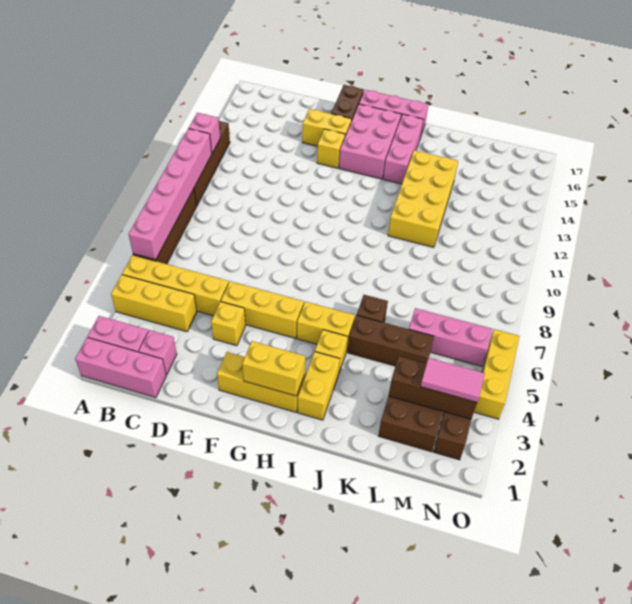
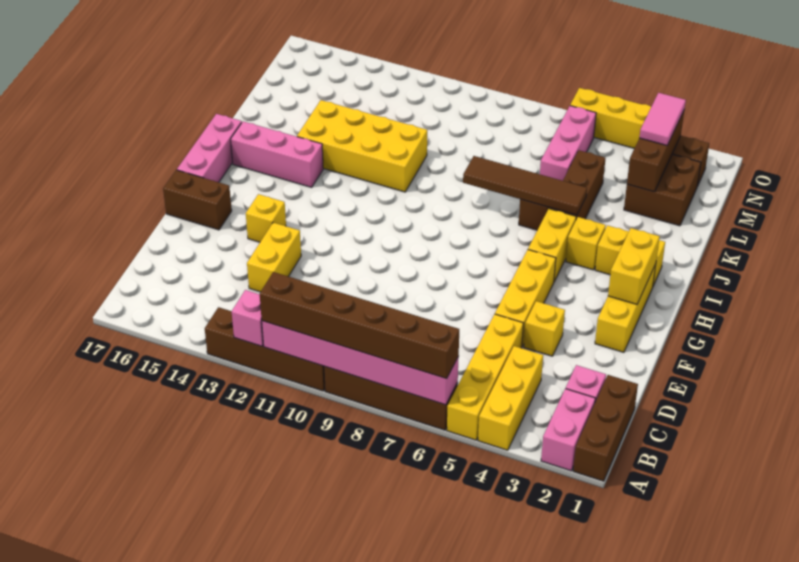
pink brick A1:C1 level 1 -> brown brick A1:C1 level 1
none -> brown brick A6:A11 level 3
yellow brick E15:F15 level 1 -> yellow brick D13:E13 level 1
pink brick G14:H16 level 1 -> none
none -> brown tile J5:J8 level 2

